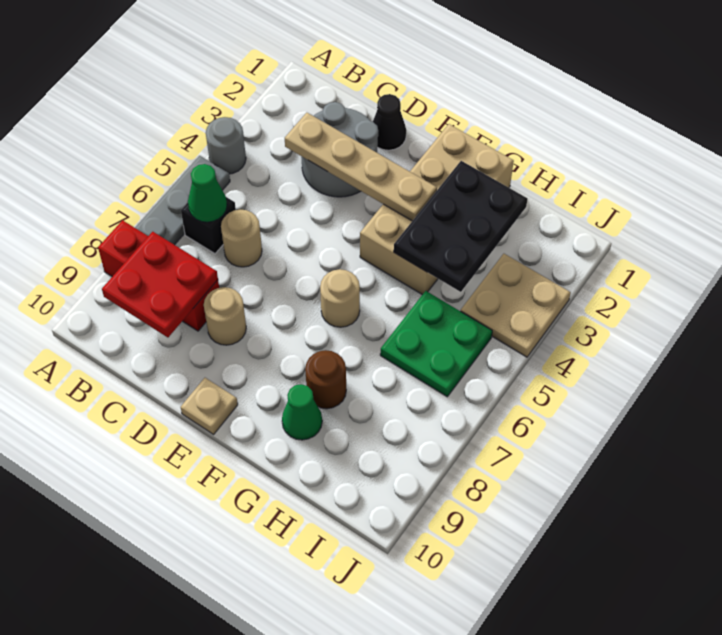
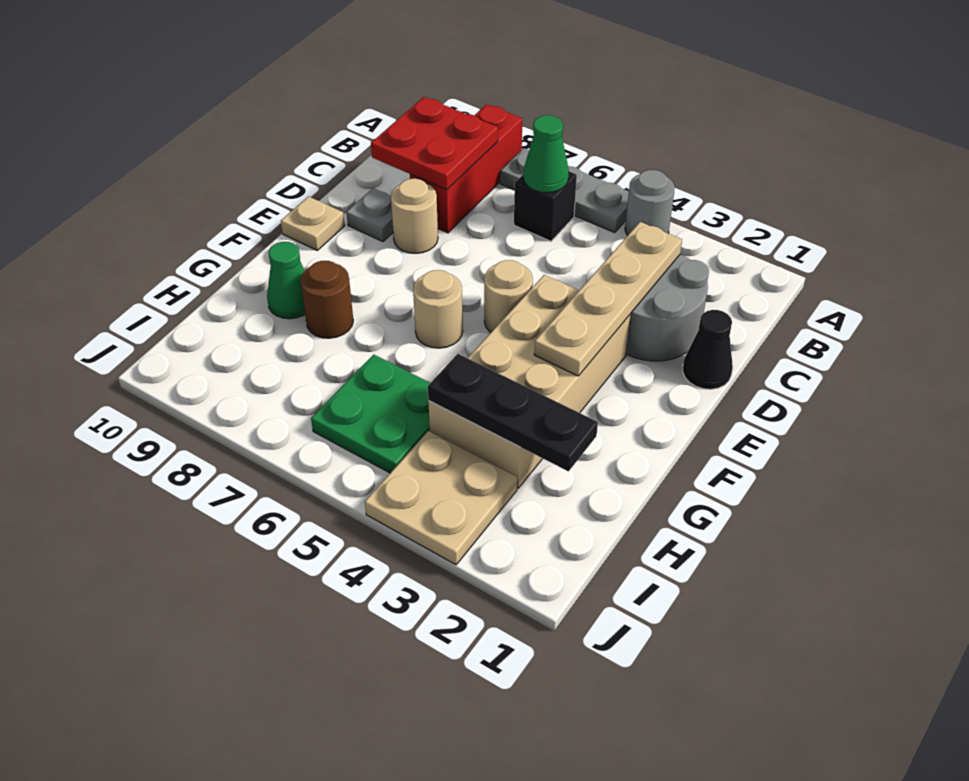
tan round brick C6 level 1 -> tan round brick E5 level 1
none -> grey plate D9 level 1
tan brick F1:G4 level 1 -> tan brick E3:H4 level 1
black plate G2:H4 level 2 -> black plate H2:H4 level 2

